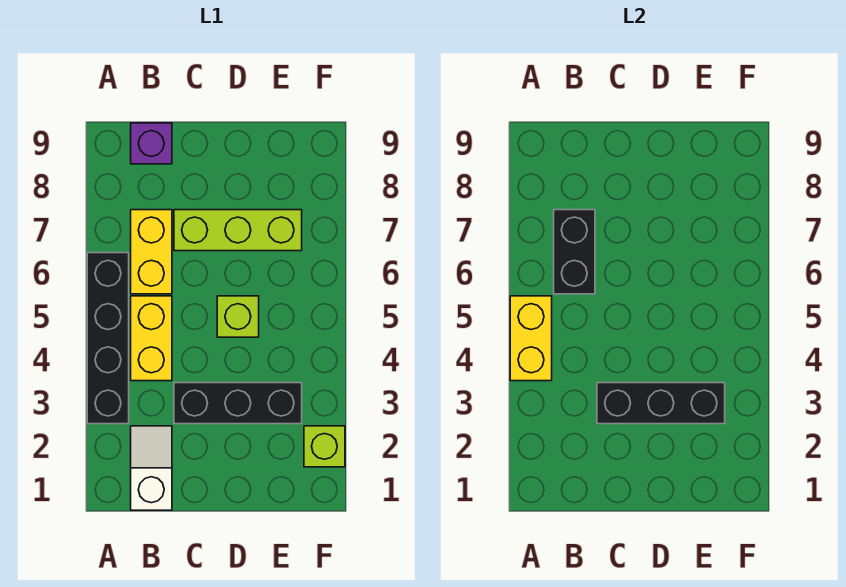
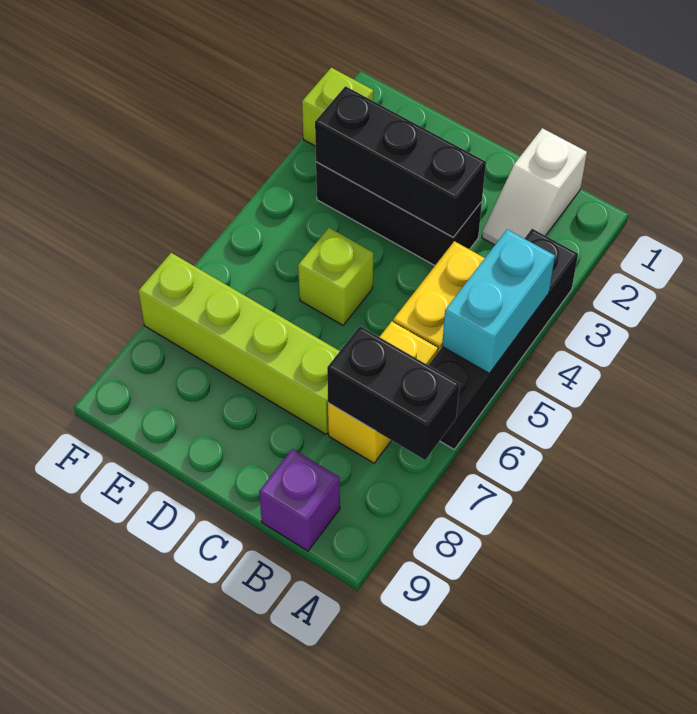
yellow brick A4:A5 level 2 -> cyan brick A4:A5 level 2
black brick B6:B7 level 2 -> black brick A7:B7 level 2
lime brick C7:E7 level 1 -> lime brick C7:F7 level 1

